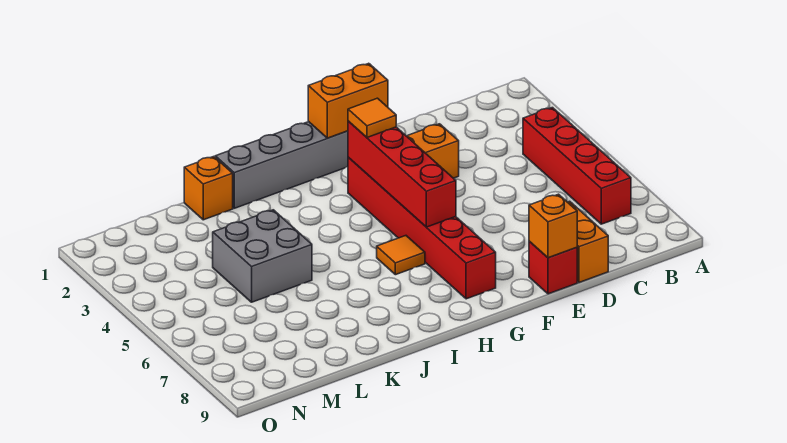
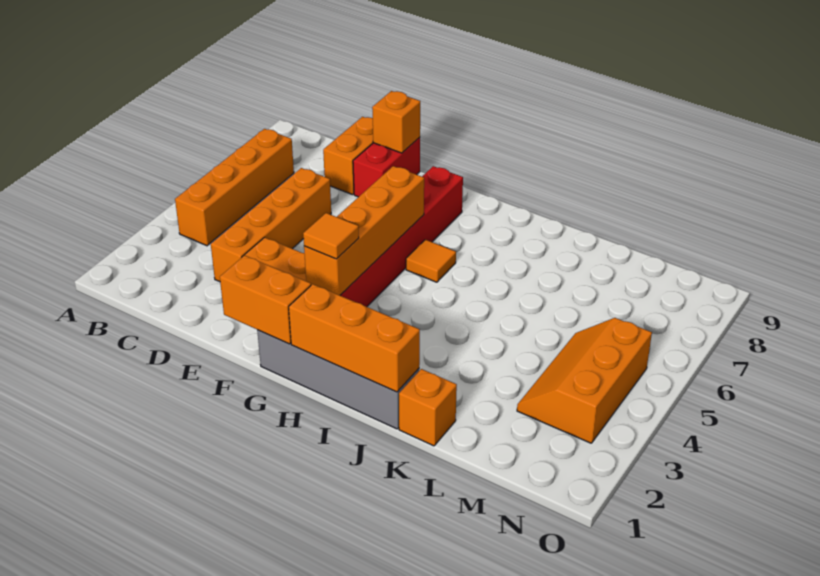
red brick B4:B7 level 1 -> orange brick B4:B7 level 1
none -> orange brick D3:D6 level 1
red brick E9 level 1 -> red brick E8:E9 level 1
red brick G3:G6 level 2 -> orange brick G3:G6 level 2
none -> orange brick H1:J1 level 2
grey brick K4:L5 level 1 -> none
none -> orange slope M3:N5 level 1 top N

